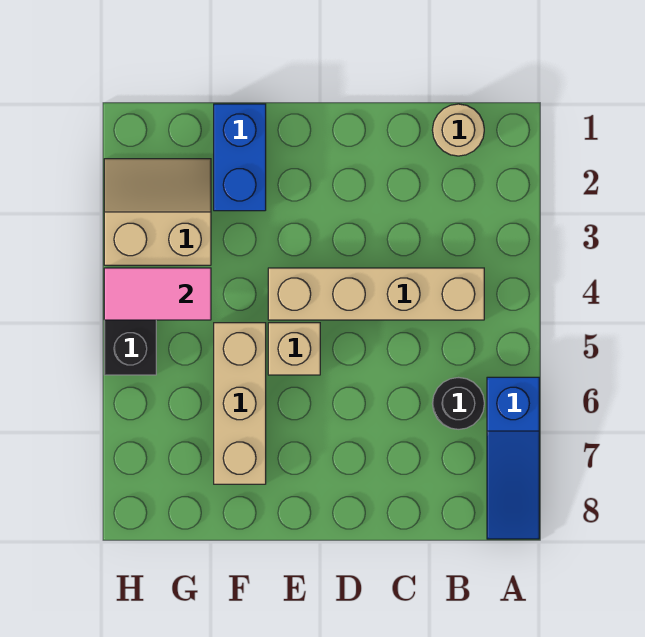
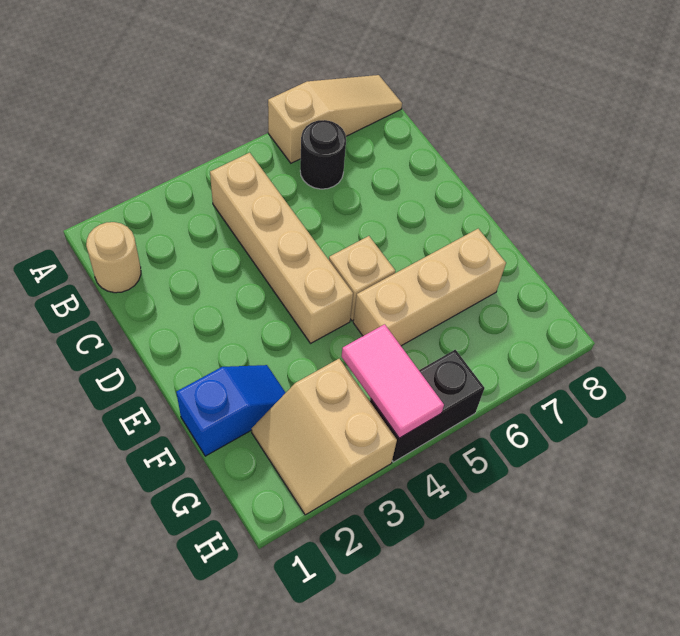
blue slope A6:A8 level 1 top 6 -> tan slope A6:A8 level 1 top 6
blue brick F1:F2 level 1 -> blue slope F1:F2 level 1 top 1

